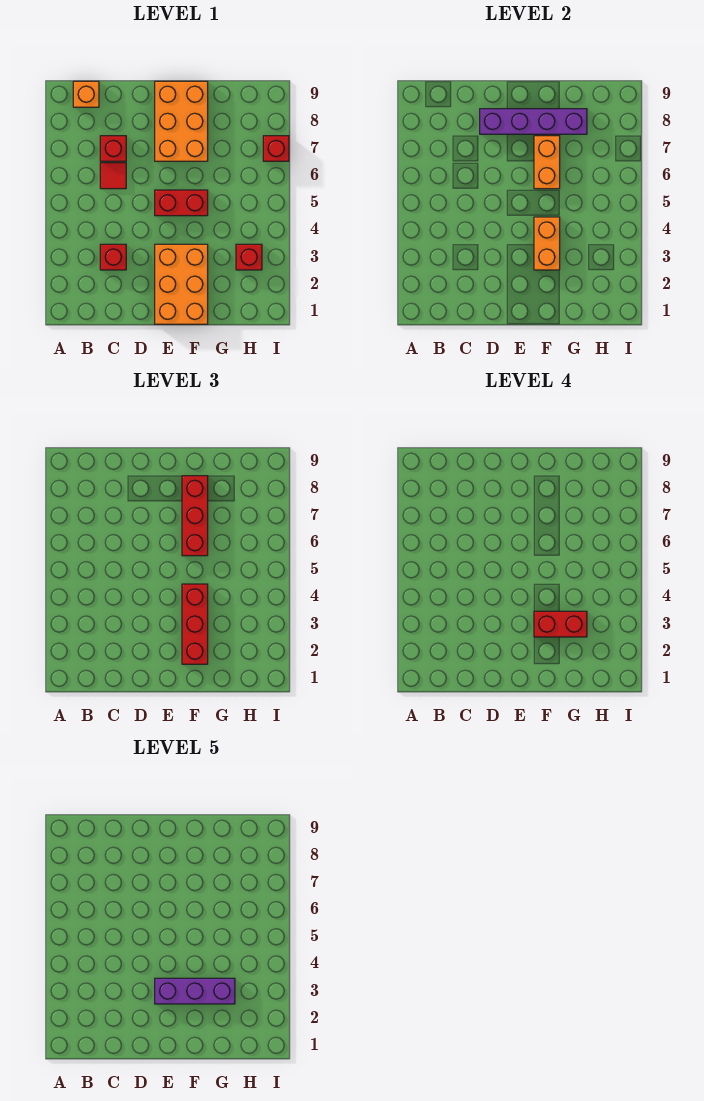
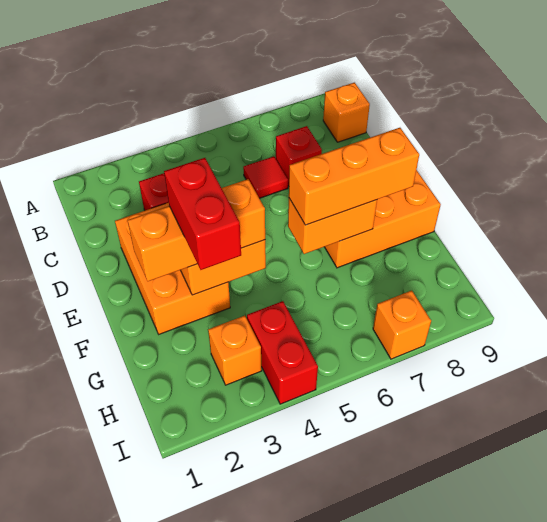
purple brick D8:G8 level 2 -> none
orange brick E1:F3 level 1 -> orange brick D2:F3 level 1
purple brick E3:G3 level 5 -> none
red brick E5:F5 level 1 -> red brick H4:I4 level 1
red brick F2:F4 level 3 -> orange brick F2:F4 level 3
red brick F6:F8 level 3 -> orange brick F6:F8 level 3
red brick H3 level 1 -> orange brick H3 level 1
red brick I7 level 1 -> orange brick I7 level 1

